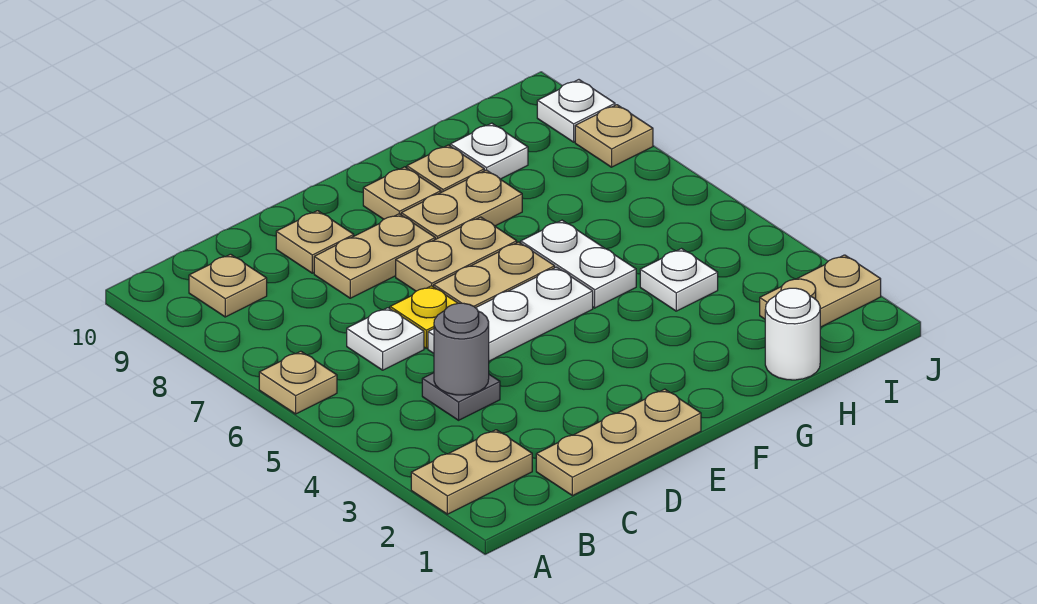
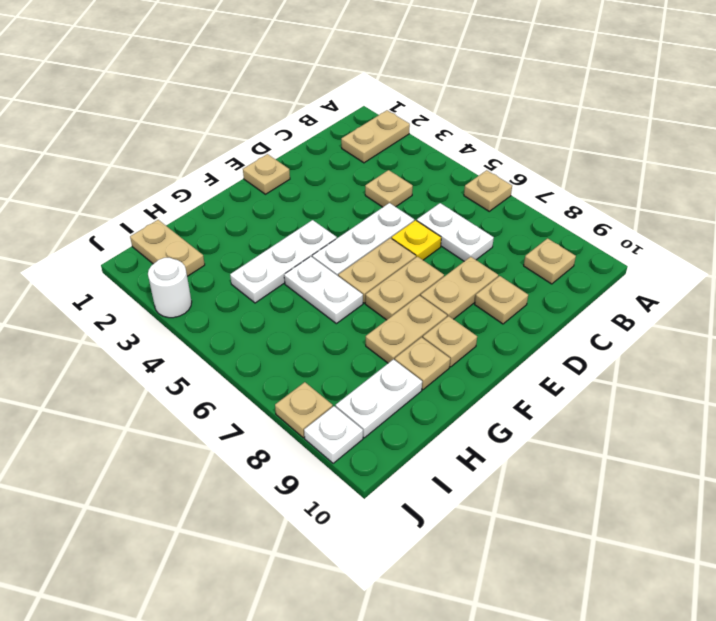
tan plate C1:E1 level 1 -> tan plate E1 level 1
grey plate C4 level 1 -> tan plate C4 level 1
grey round brick C4 level 2 -> none
white plate C6 level 1 -> white plate C6:C7 level 1
white round brick H1 level 1 -> white round brick J3 level 1
white plate H4 level 1 -> white plate F4:H4 level 1
white plate H9 level 1 -> white plate H9:I9 level 1
tan plate I2:J2 level 1 -> tan plate I1:I2 level 1

